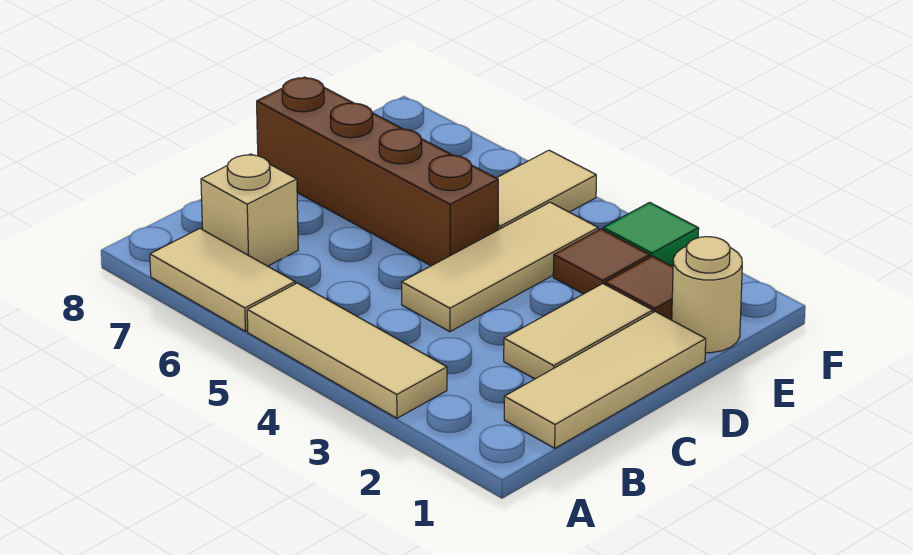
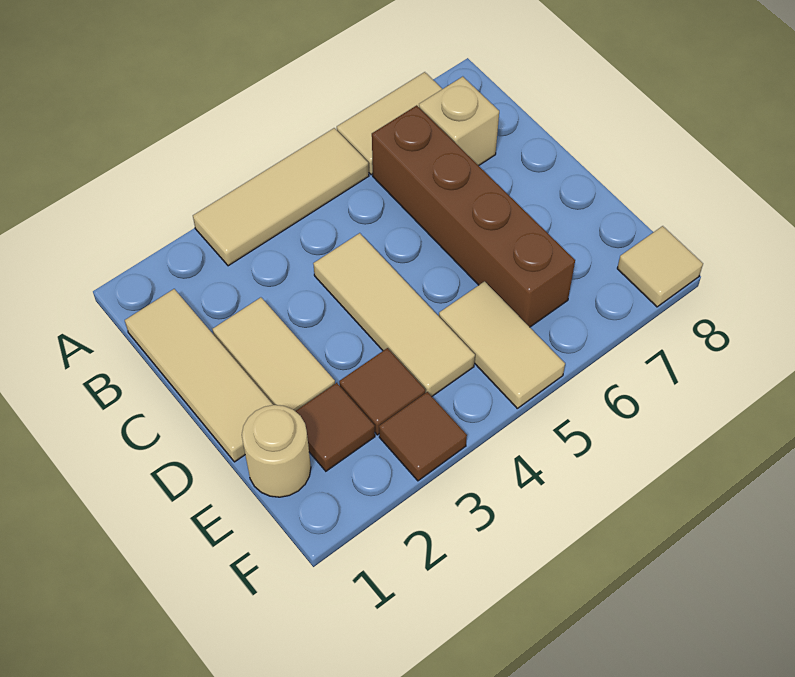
brown brick D5:D8 level 1 -> brown brick B6:E6 level 1
green tile F3 level 1 -> brown tile F3 level 1
none -> tan tile F8 level 1

